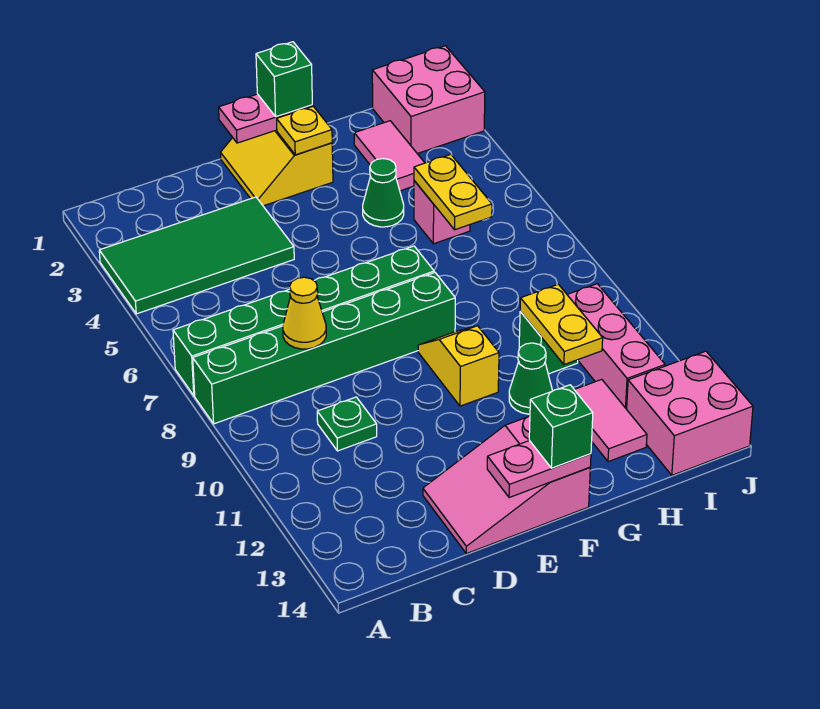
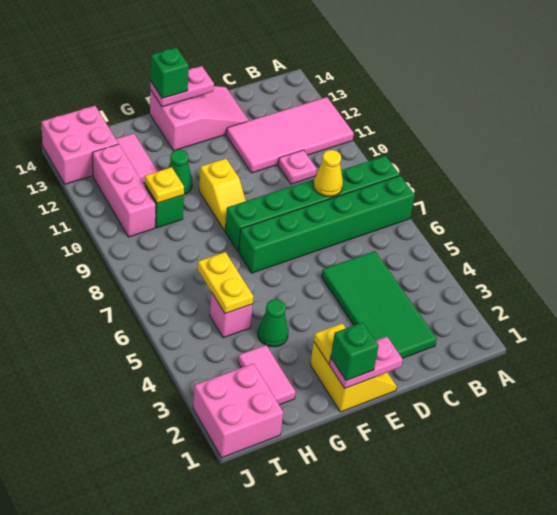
green tile A3:D4 level 1 -> green tile C2:D5 level 1
none -> pink tile A11:D12 level 1
green plate C10 level 1 -> pink plate C10 level 1
yellow plate H10:H11 level 2 -> yellow plate H10 level 2

